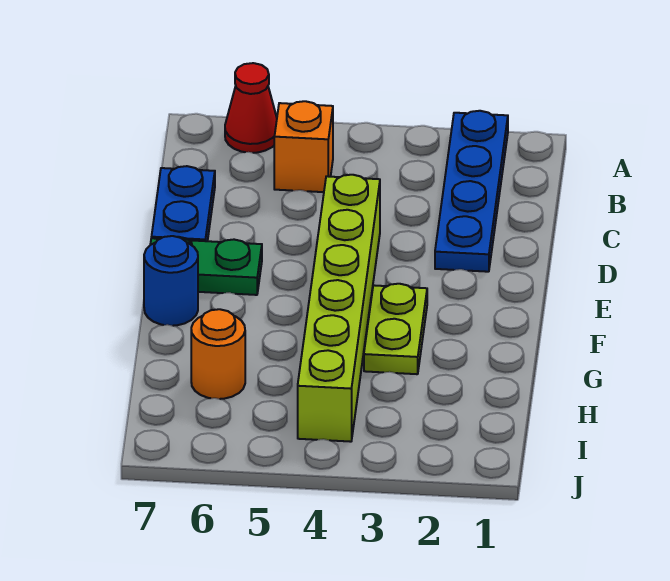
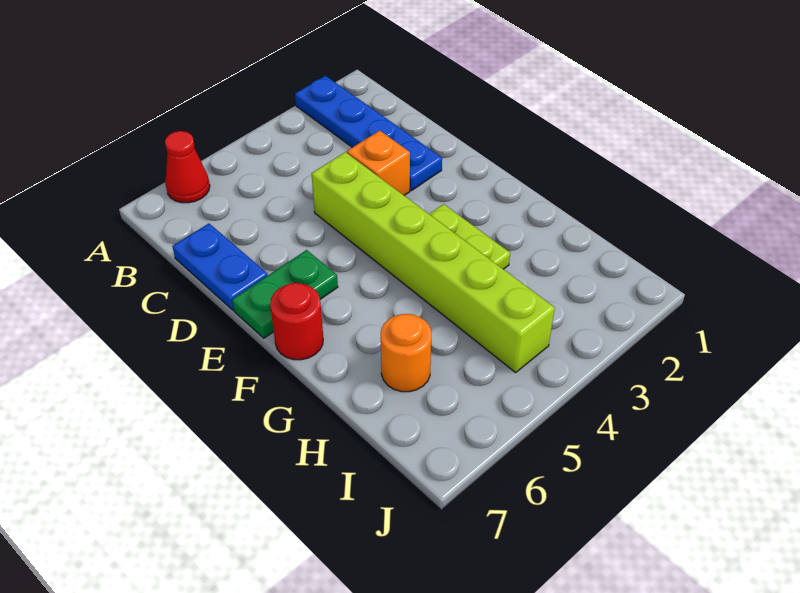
orange brick B5 level 1 -> orange brick D3 level 1
blue round brick F7 level 1 -> red round brick F7 level 1

